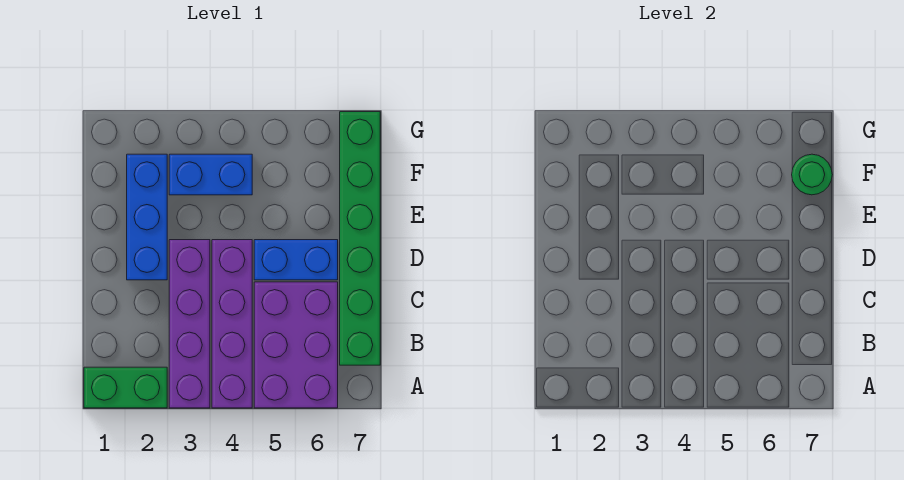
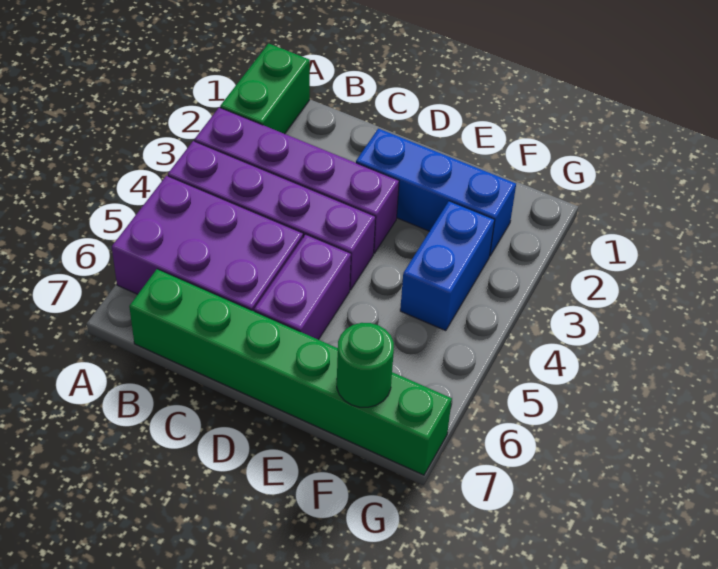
blue brick D5:D6 level 1 -> purple brick D5:D6 level 1

